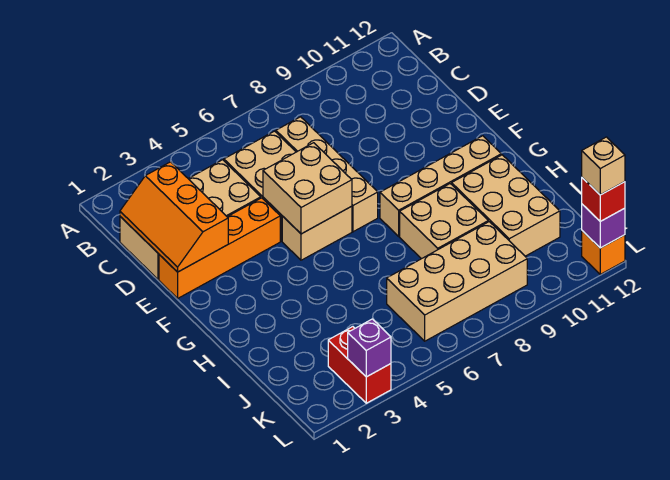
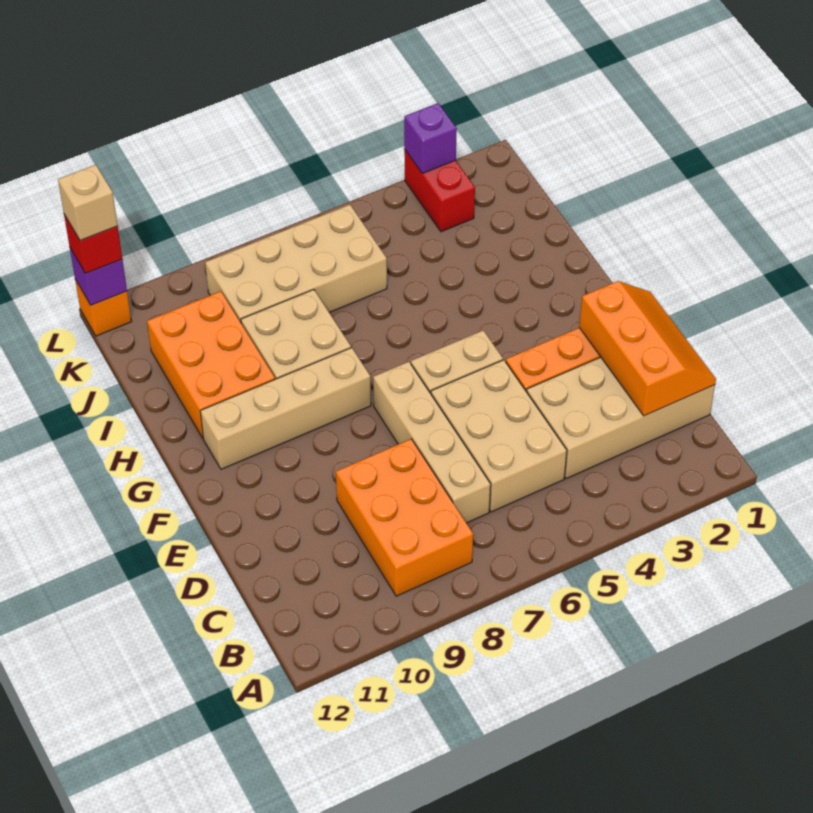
none -> orange brick B8:D9 level 1
tan brick E5:F6 level 2 -> none
tan brick H10:J11 level 1 -> orange brick H10:J11 level 1

